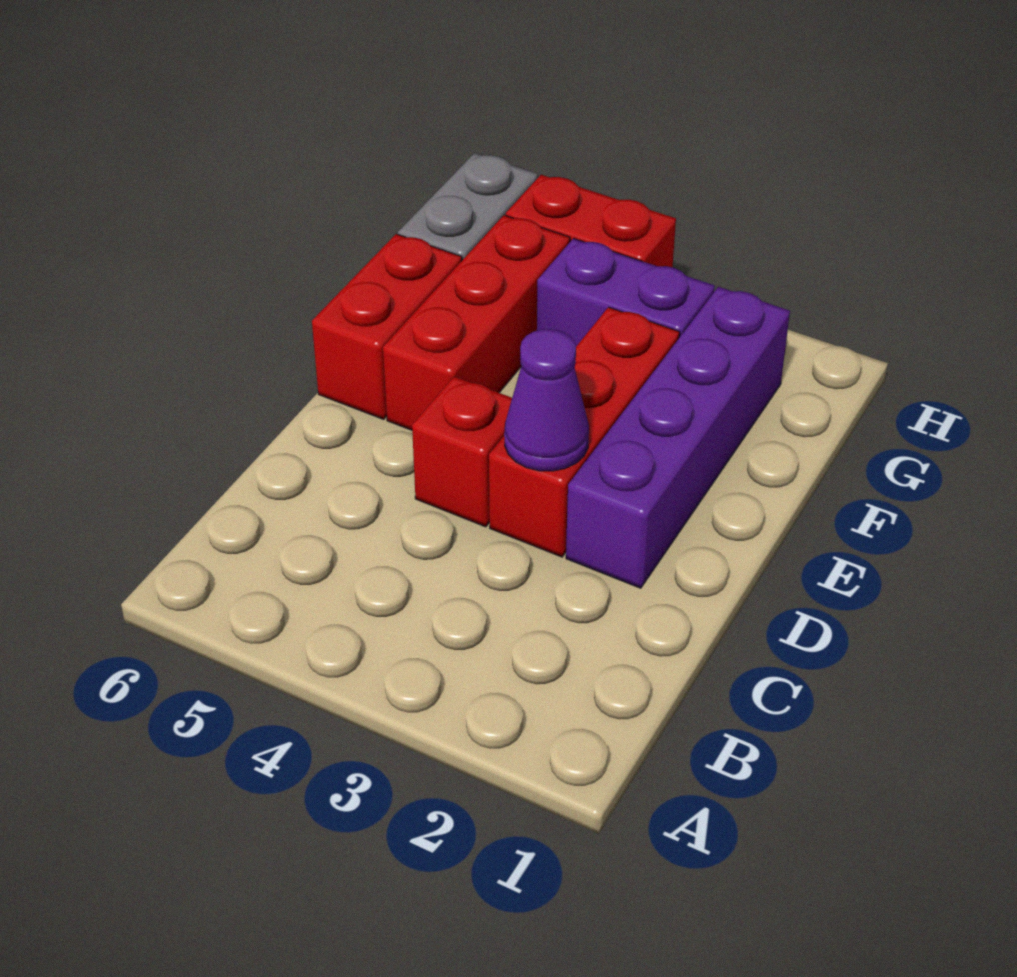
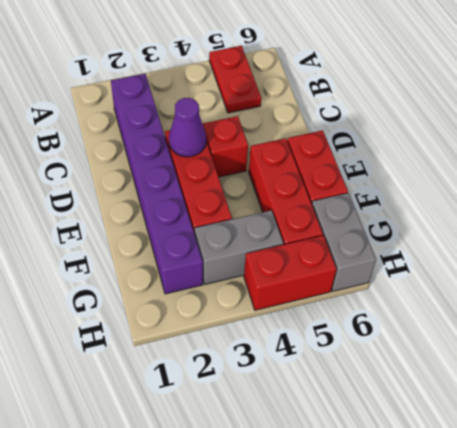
none -> red plate A5:B5 level 1
purple brick D2:G2 level 1 -> purple brick B2:G2 level 1
purple brick G3:G4 level 1 -> grey brick G3:G4 level 1

